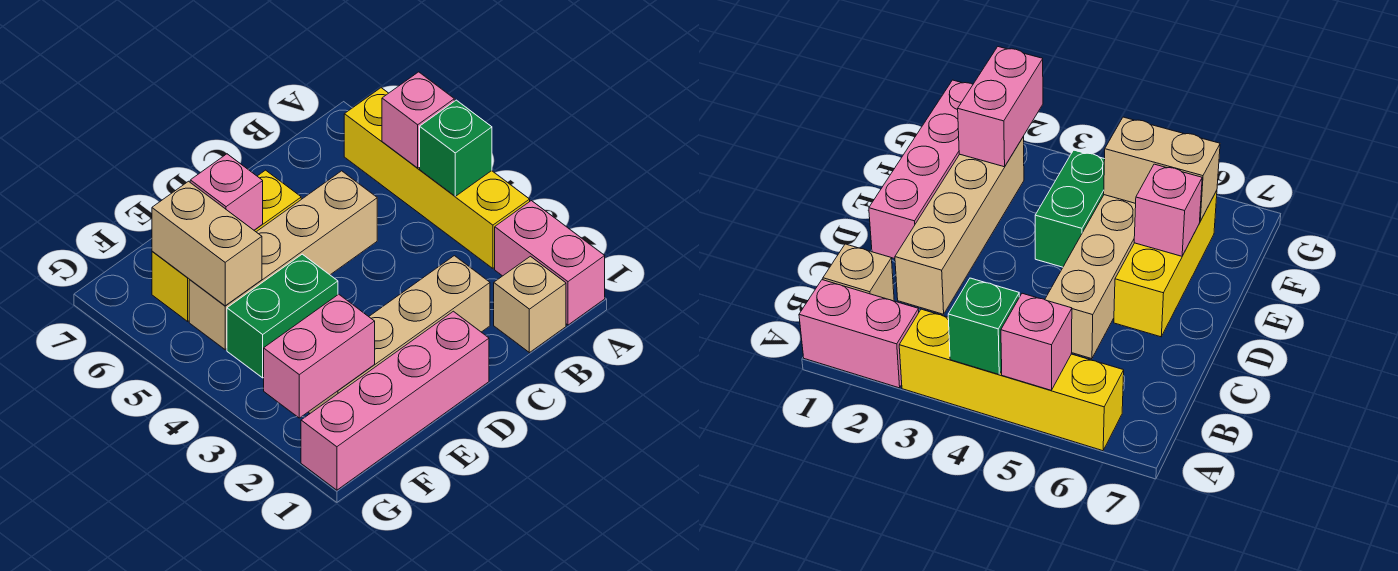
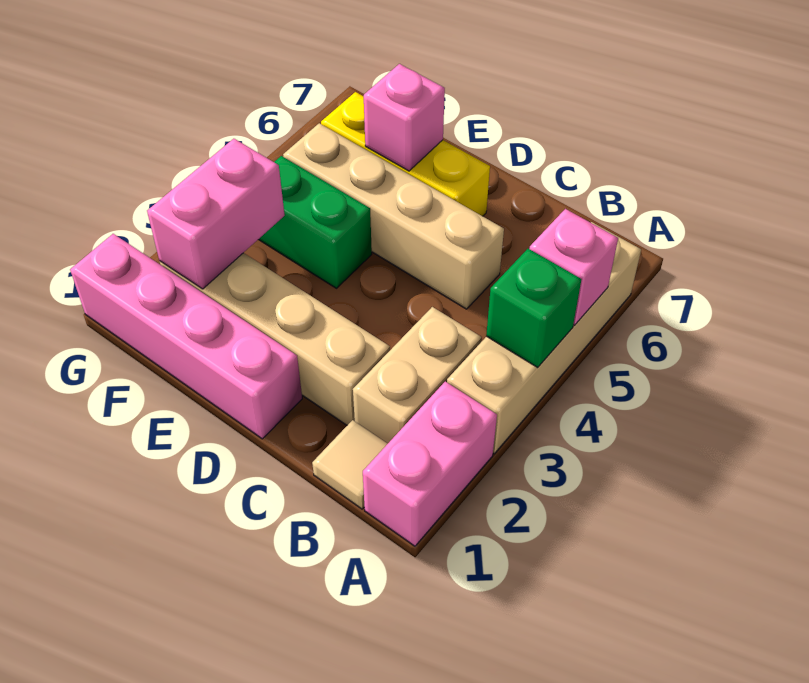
yellow brick A3:A6 level 1 -> tan brick A3:A6 level 1
tan brick B1 level 1 -> tan tile B1 level 1
pink brick F2:G2 level 2 -> pink brick F2:F3 level 2
tan brick F5:F6 level 2 -> tan brick B2:B3 level 1

